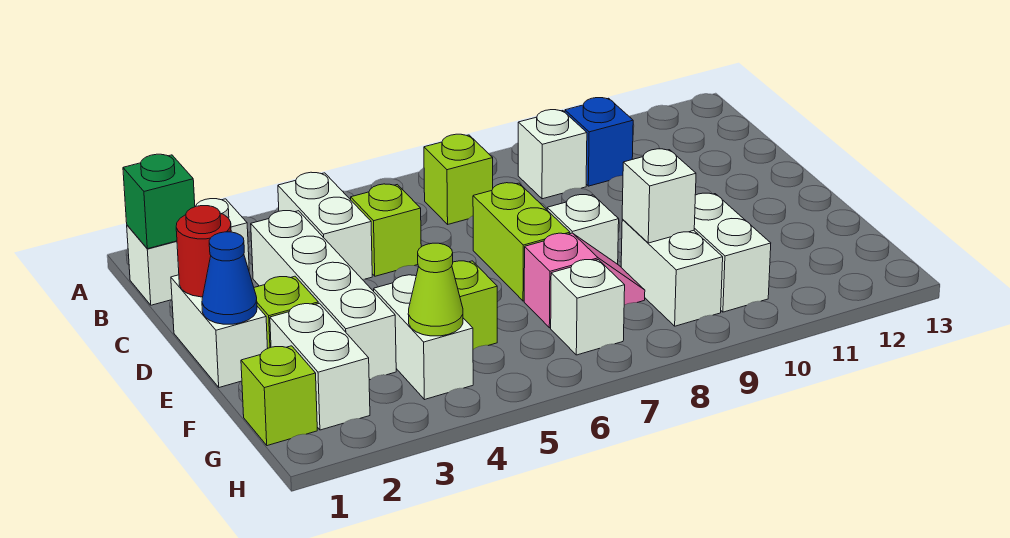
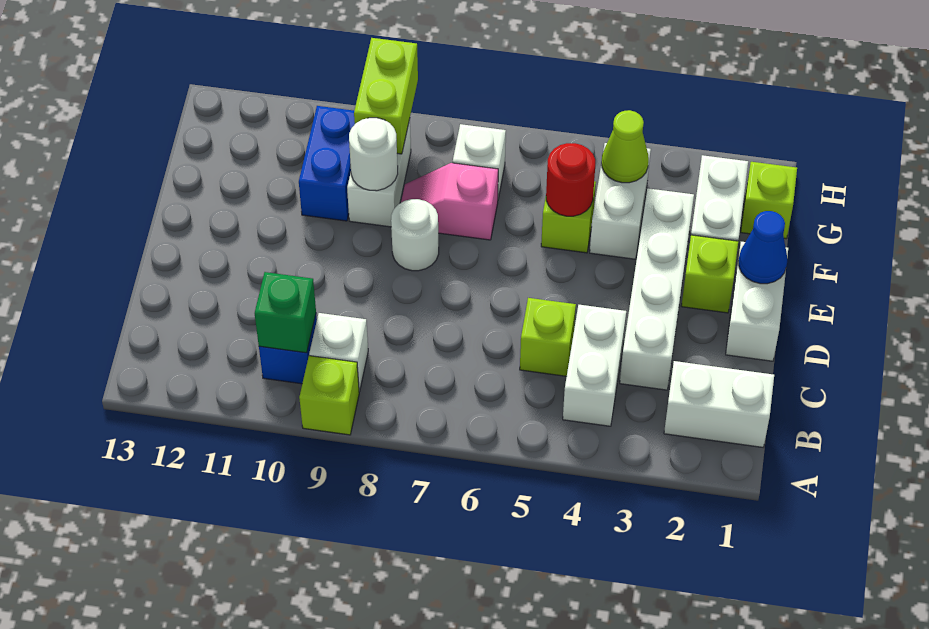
green brick B1 level 2 -> green brick B10 level 2
lime brick B7 level 1 -> lime brick A9 level 1
red round brick D1 level 2 -> red round brick F5 level 2
lime brick D7:E7 level 1 -> lime brick G9:H9 level 2
white brick E8 level 1 -> white round brick E8 level 1
white brick F9 level 2 -> white round brick F9 level 2
white brick F10:G10 level 1 -> blue brick F10:G10 level 1

